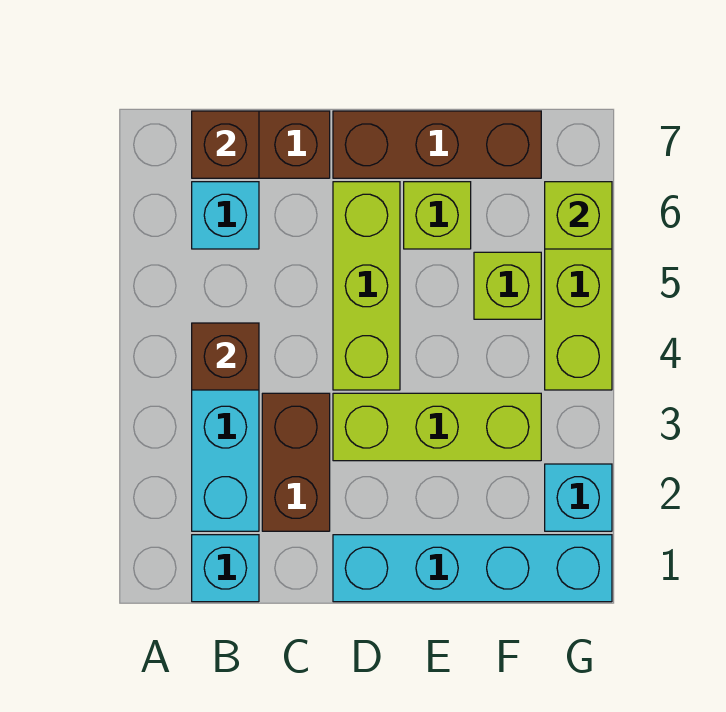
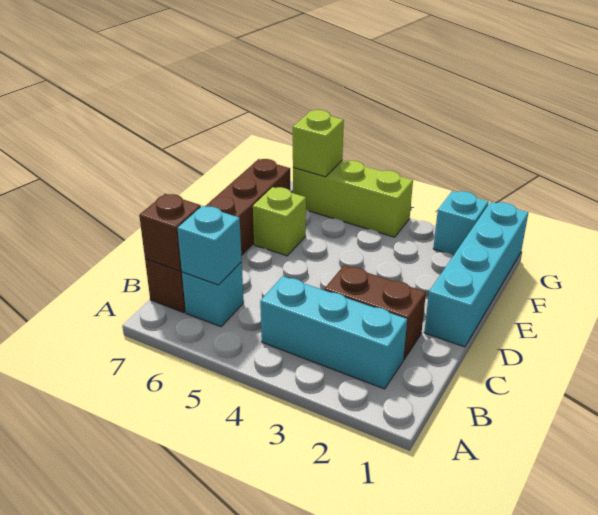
cyan brick B1 level 1 -> cyan brick B6 level 2
brown brick B4 level 2 -> none
lime brick D3:F3 level 1 -> none
lime brick D4:D6 level 1 -> none
lime brick F5 level 1 -> none

